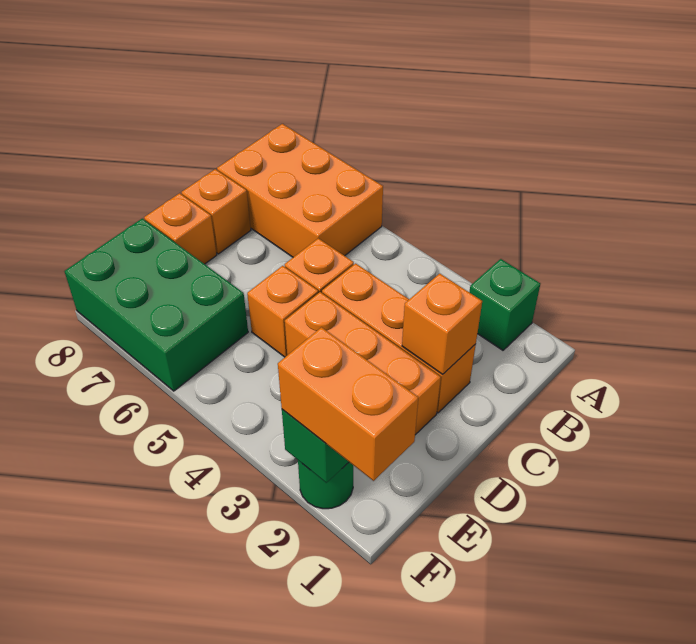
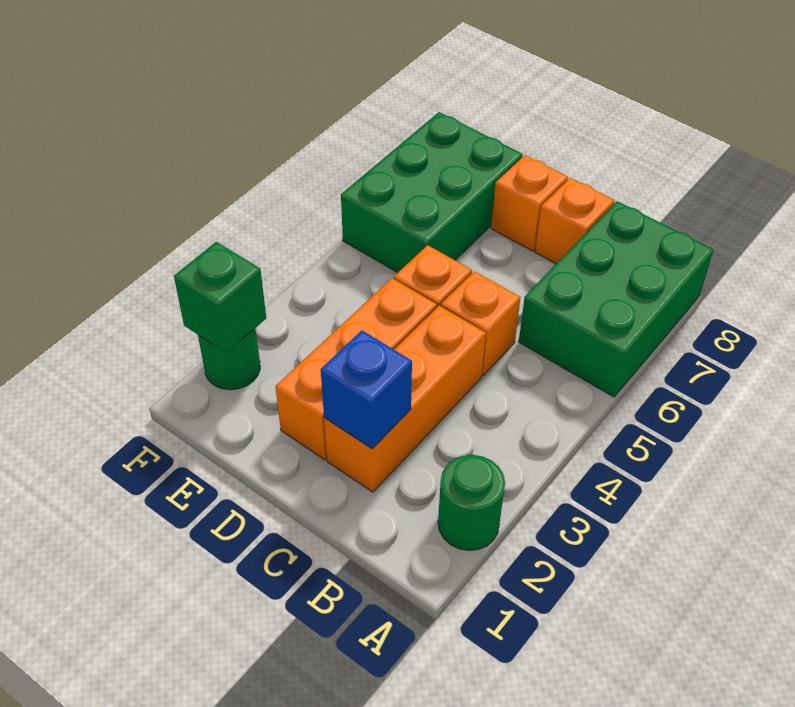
green brick A2 level 1 -> green round brick A2 level 1
orange brick A6:B8 level 1 -> green brick A6:B8 level 1
orange brick C2 level 2 -> blue brick C2 level 2
orange brick F1:F2 level 3 -> none

